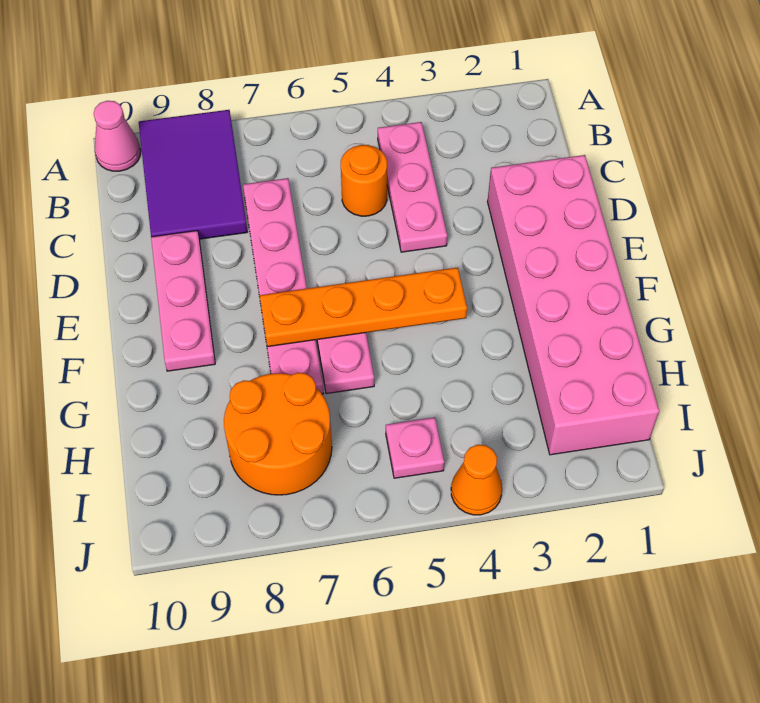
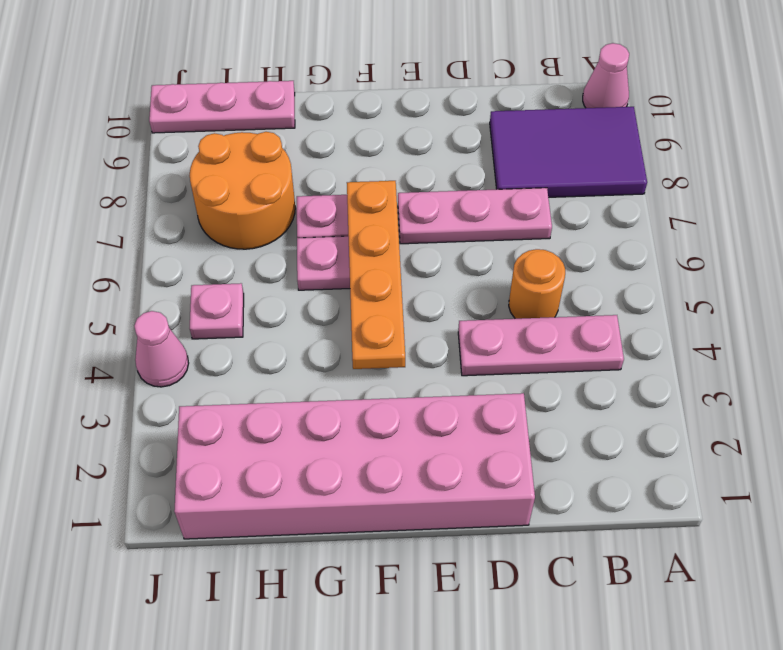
pink plate D9:F9 level 1 -> pink plate H10:J10 level 1
orange cone J4 level 1 -> pink cone J4 level 1

